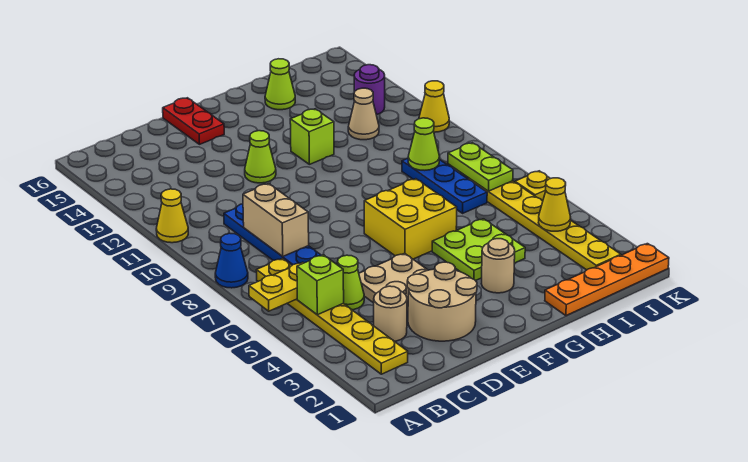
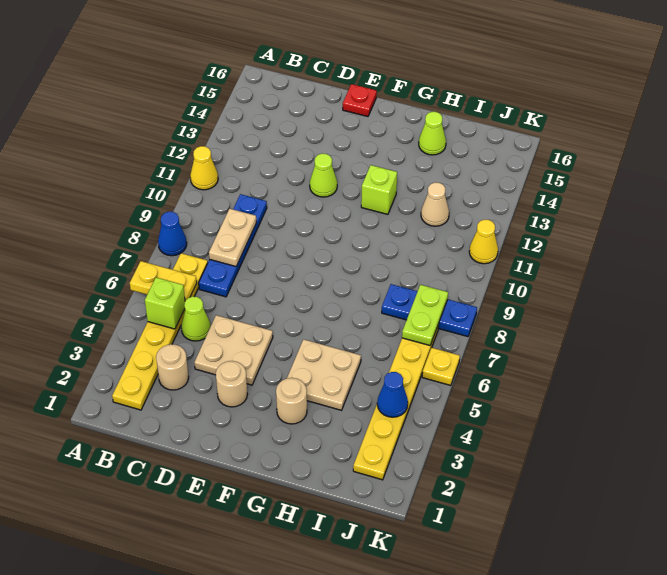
tan brick C8:C9 level 2 -> tan plate C8:C9 level 2
tan round brick D2:E3 level 1 -> tan round brick E3 level 1
red plate E15:E16 level 1 -> red plate E16 level 1
yellow brick F6:G7 level 1 -> none
lime plate G4:H5 level 1 -> tan plate G4:H5 level 1
orange plate H1:K1 level 1 -> none
blue plate I7:I9 level 1 -> blue plate I8:K8 level 1
lime cone I9 level 2 -> none
yellow cone J4 level 2 -> blue cone J4 level 2
purple round brick J13 level 1 -> none

